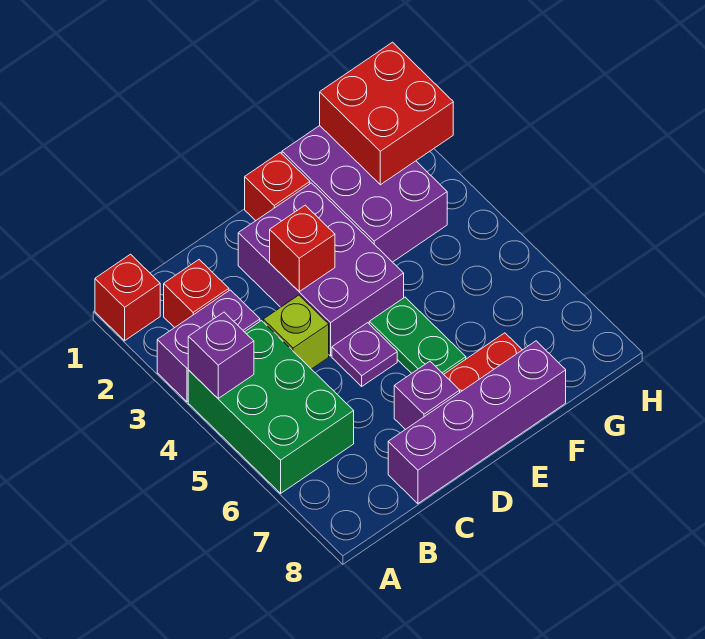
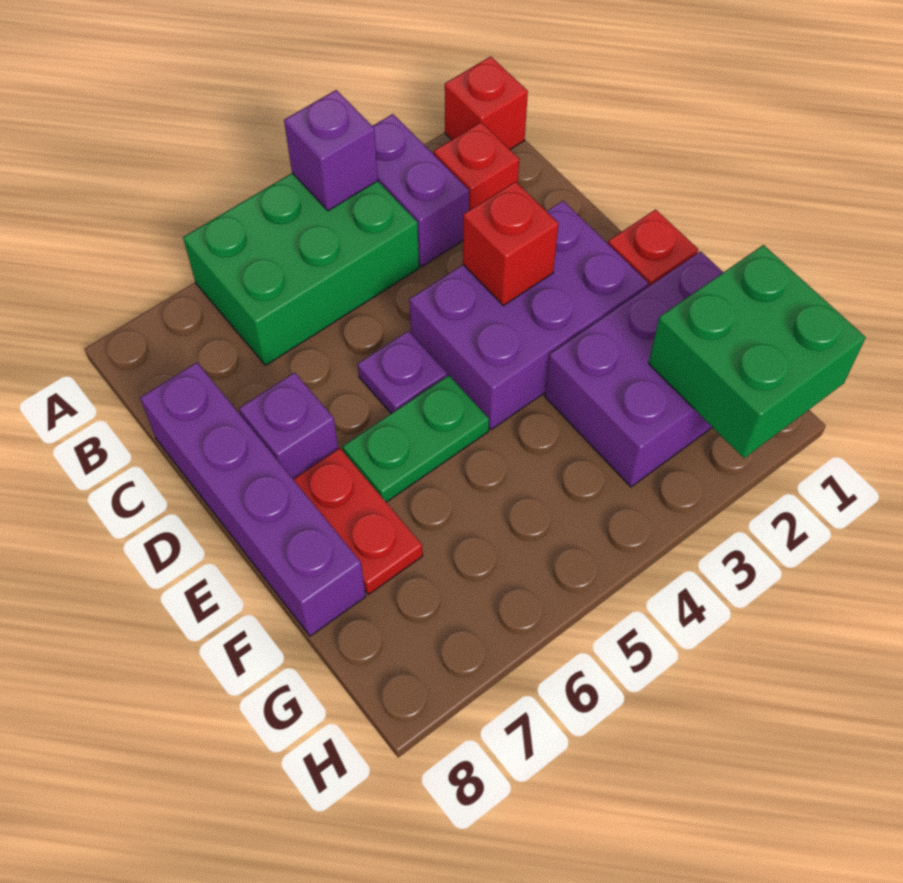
lime brick C4 level 1 -> none
red brick G1:H2 level 2 -> green brick G1:H2 level 2

